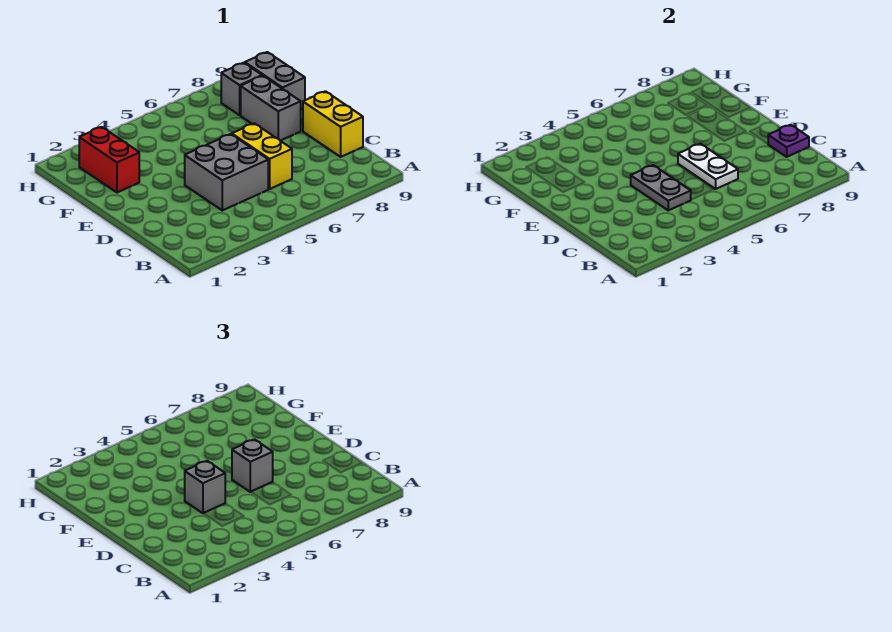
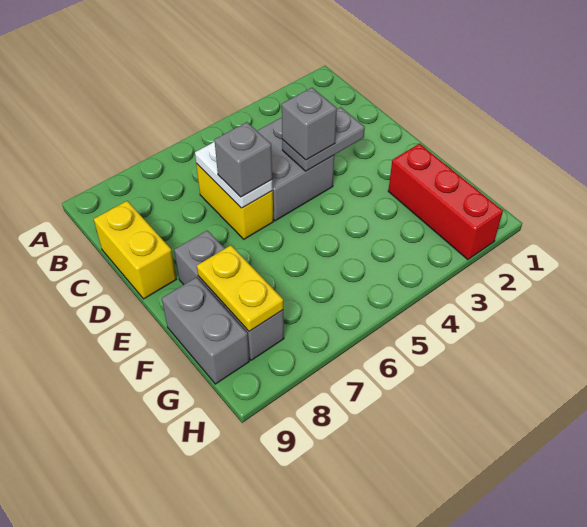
grey plate C4:D4 level 2 -> grey plate D3:D4 level 2
purple plate C9 level 2 -> none
red brick F2:G2 level 1 -> red brick F2:H2 level 1
none -> yellow plate F8:G8 level 2

